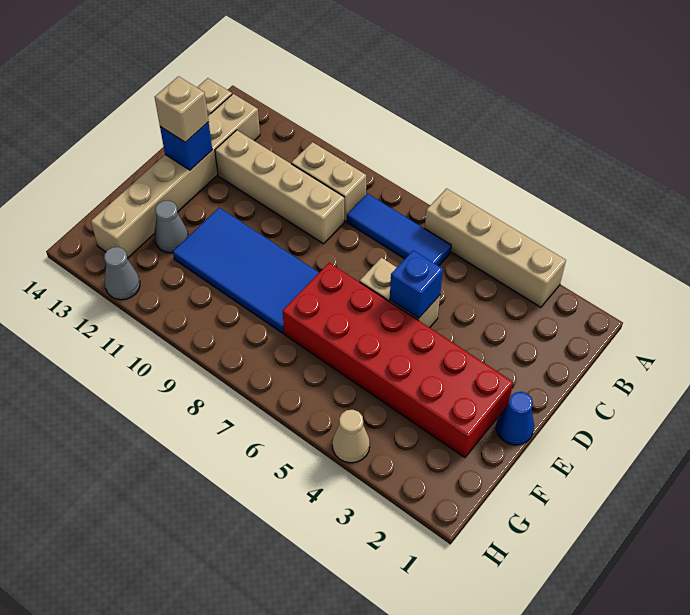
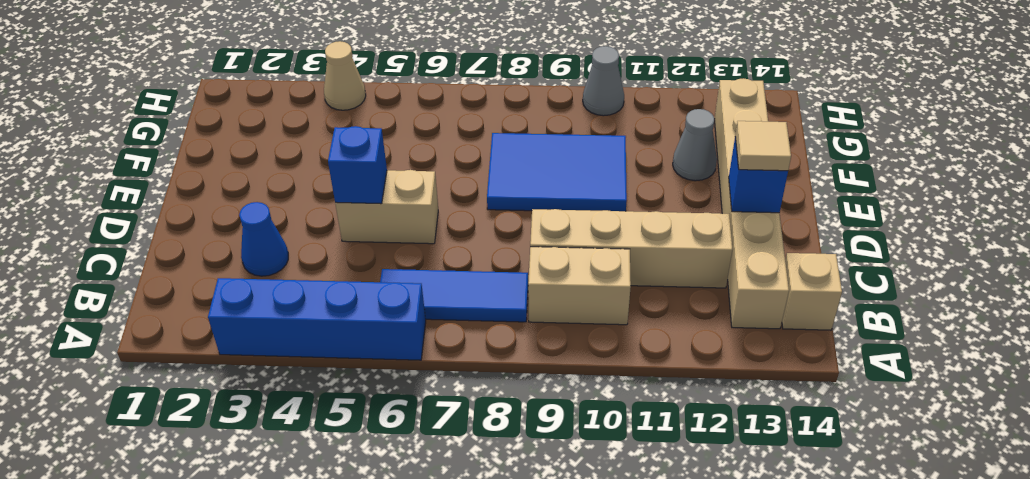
tan brick A3:A6 level 1 -> blue brick A3:A6 level 1
tan brick D13 level 3 -> tan tile D13 level 3
blue cone E1 level 1 -> blue cone C3 level 1
red brick E2:F7 level 1 -> none
blue tile E8:F11 level 1 -> blue tile E8:F10 level 1
grey cone H12 level 1 -> grey cone H10 level 1

